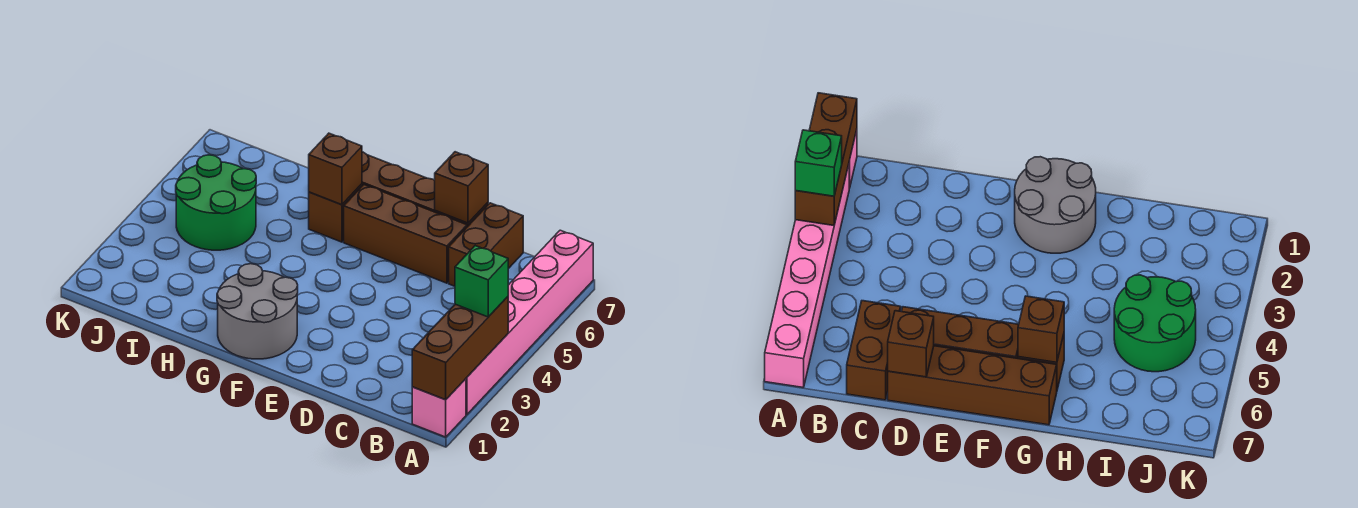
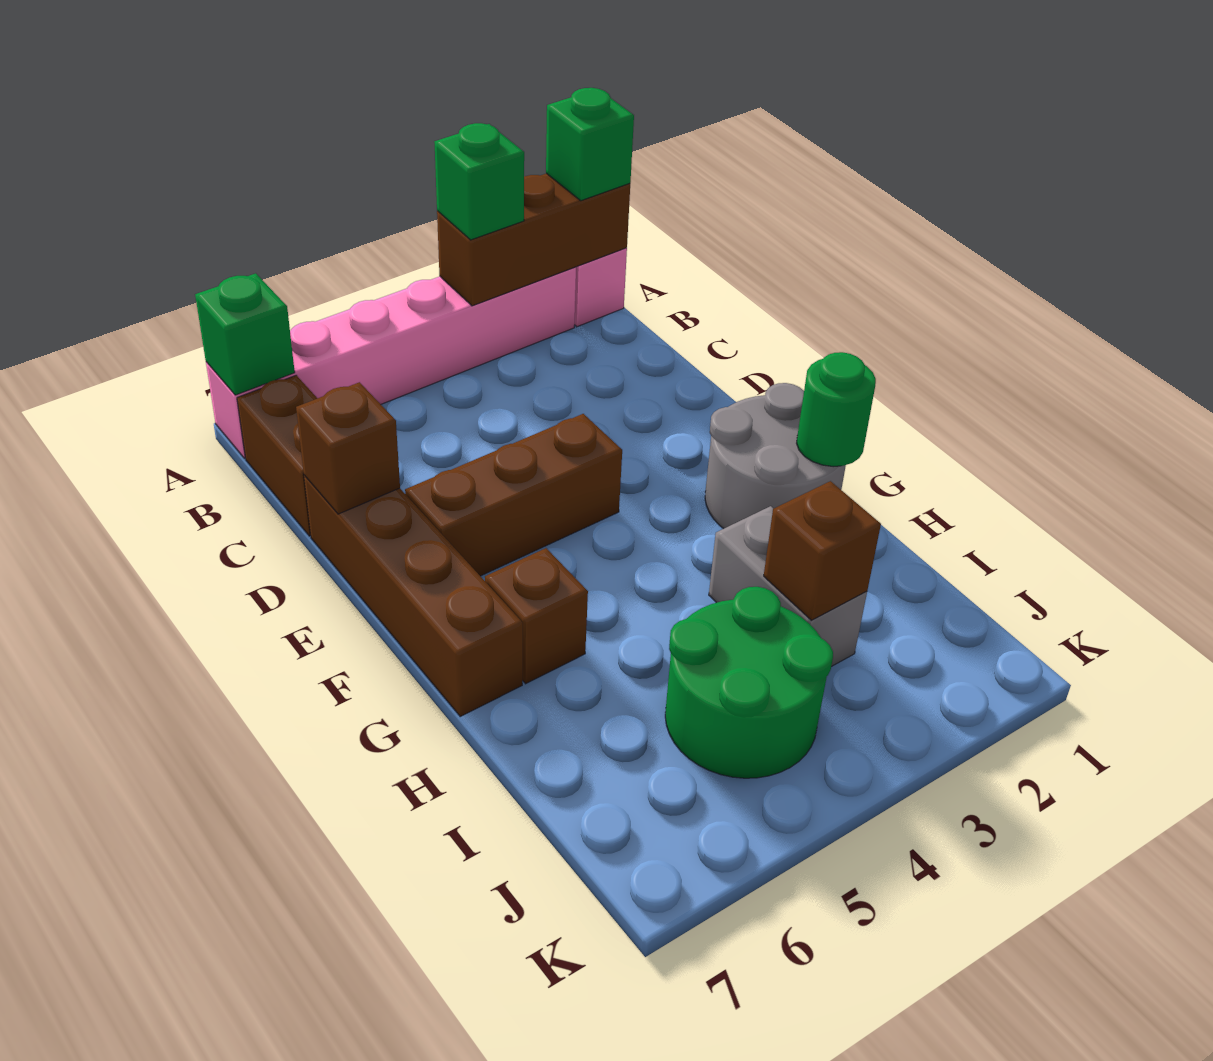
none -> green brick A1 level 3
none -> green brick A7 level 2
brown brick C6:C7 level 1 -> brown brick B7:C7 level 1
brown brick D6:F6 level 1 -> brown brick E4:E6 level 1
none -> green round brick G1 level 2
brown brick G6 level 2 -> brown brick I3 level 2
none -> grey brick H3:I3 level 1

